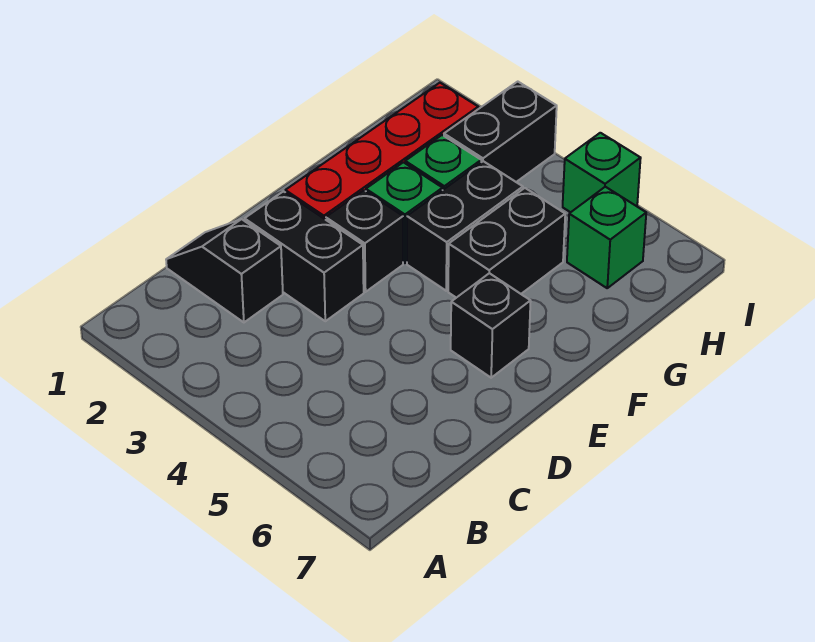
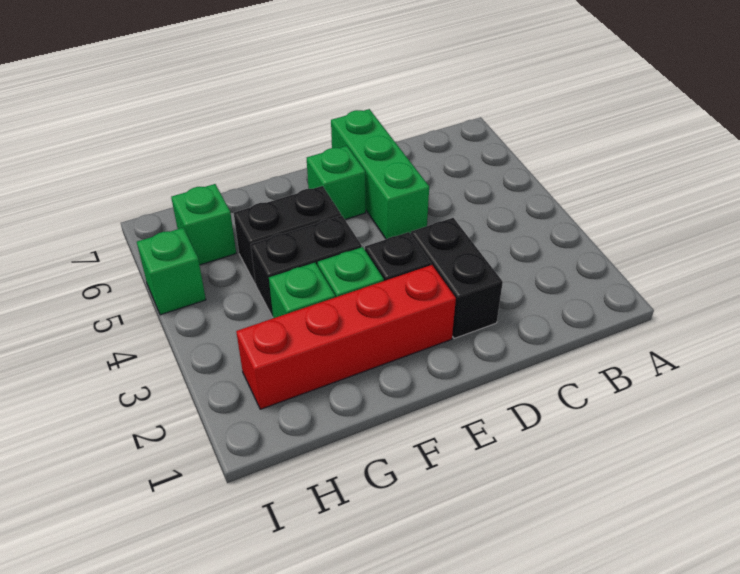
black slope C1:C2 level 1 top 2 -> none
none -> green brick D5:D7 level 1
black brick E6 level 1 -> green brick E6 level 1
black brick H3:I3 level 1 -> none

